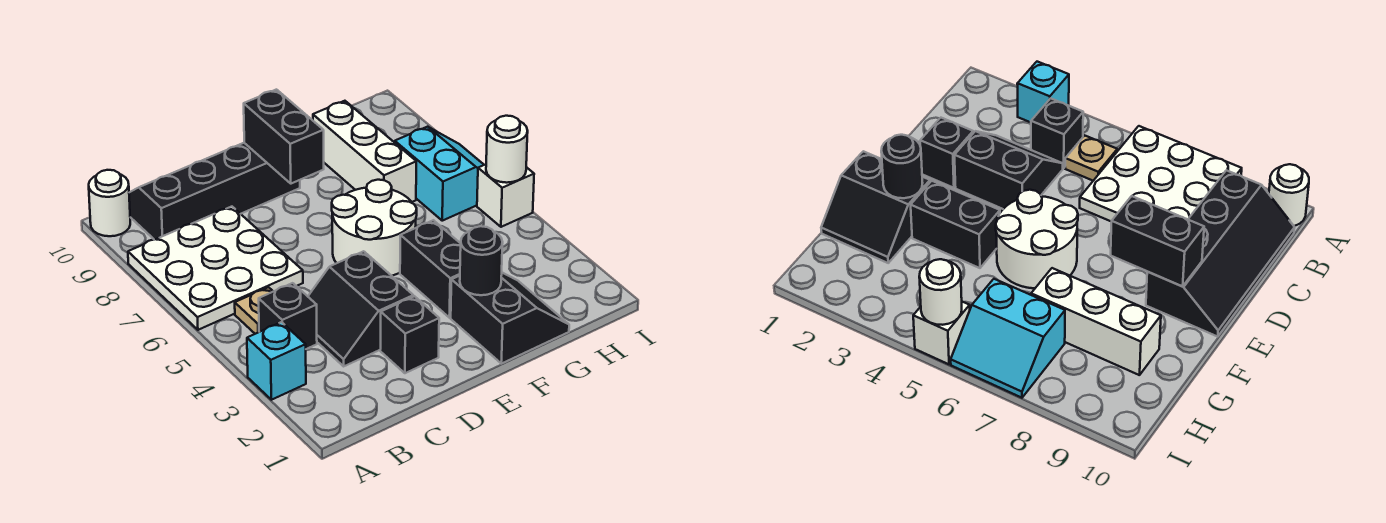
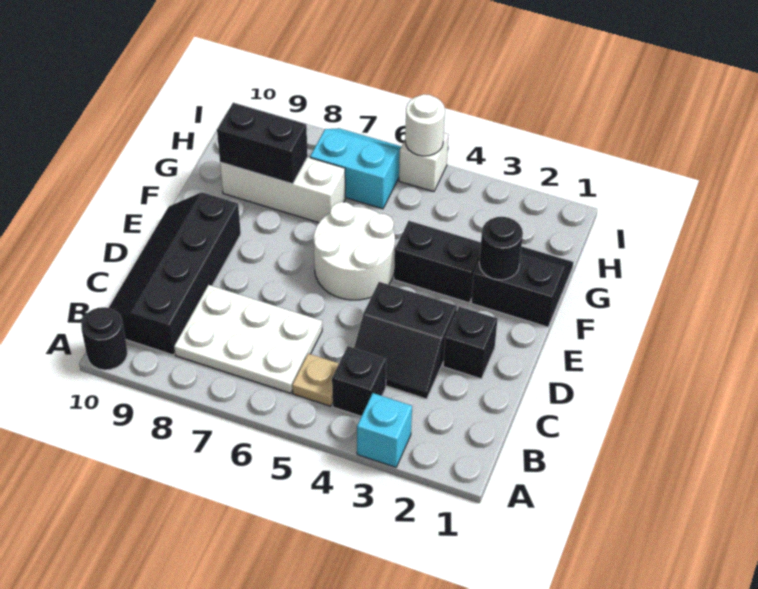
white plate A6:C8 level 1 -> white plate B6:C8 level 1
white round brick A10 level 1 -> black round brick A10 level 1
black brick E8:E9 level 2 -> black brick G8:G9 level 2

